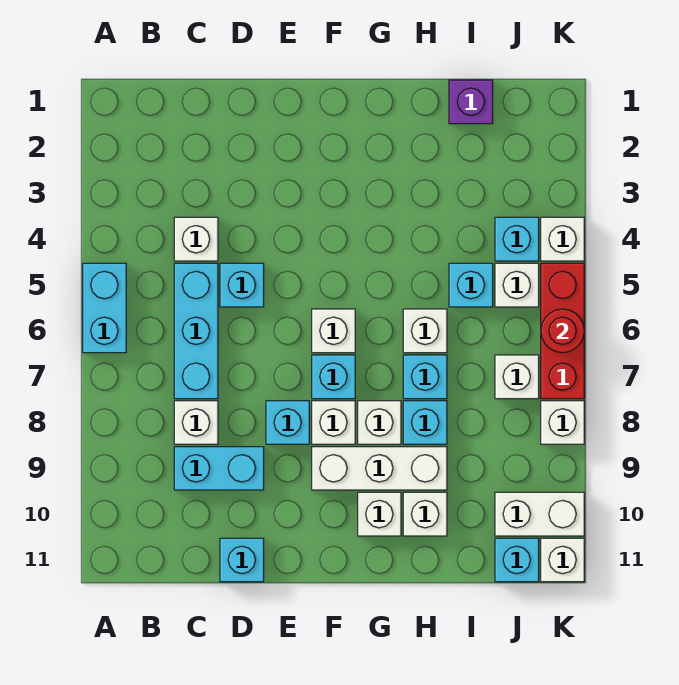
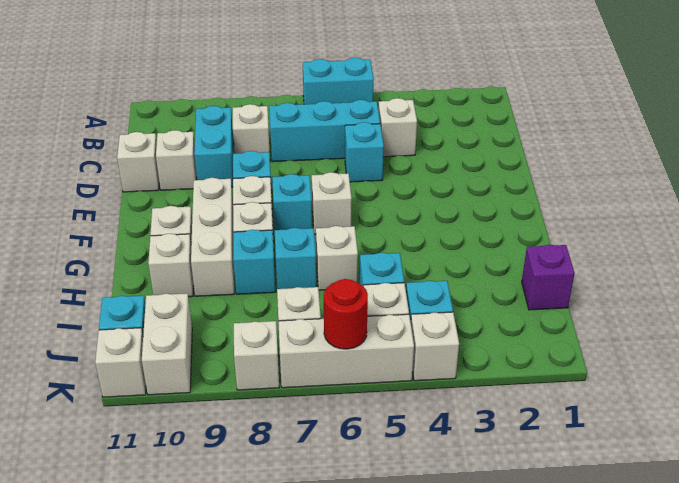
none -> white brick D10 level 1
cyan brick D11 level 1 -> white brick D11 level 1
red brick K5:K7 level 1 -> white brick K5:K7 level 1

